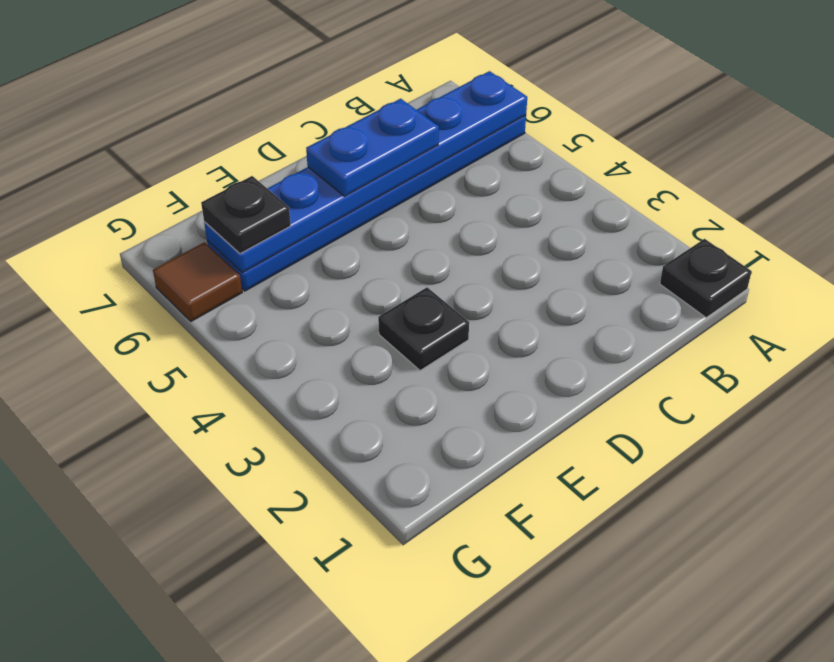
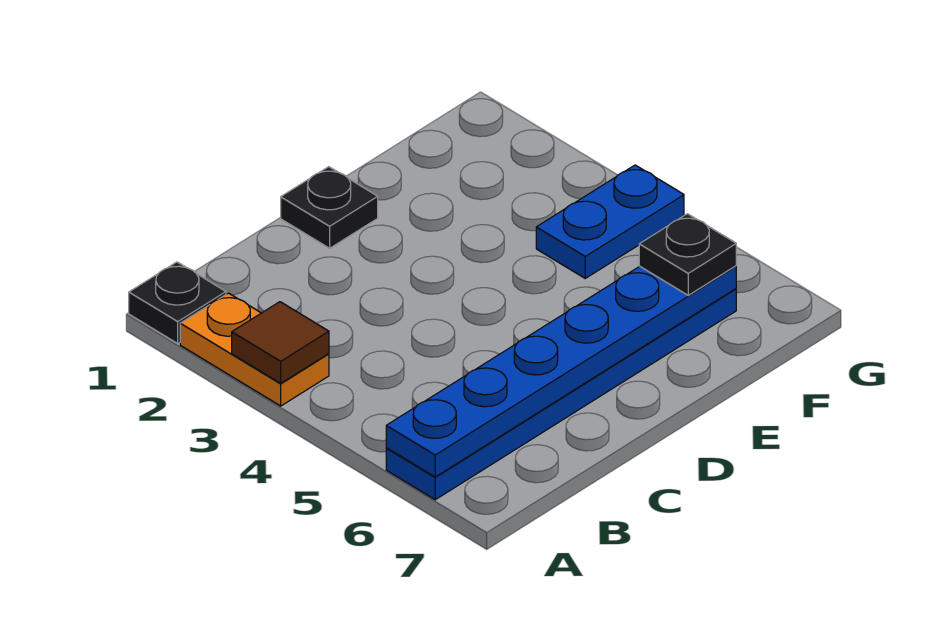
none -> orange plate A2:A3 level 1
blue plate C6:D6 level 3 -> blue plate F4:G4 level 1
black plate E3 level 1 -> black plate D1 level 1
brown tile G6 level 1 -> brown tile A3 level 2

